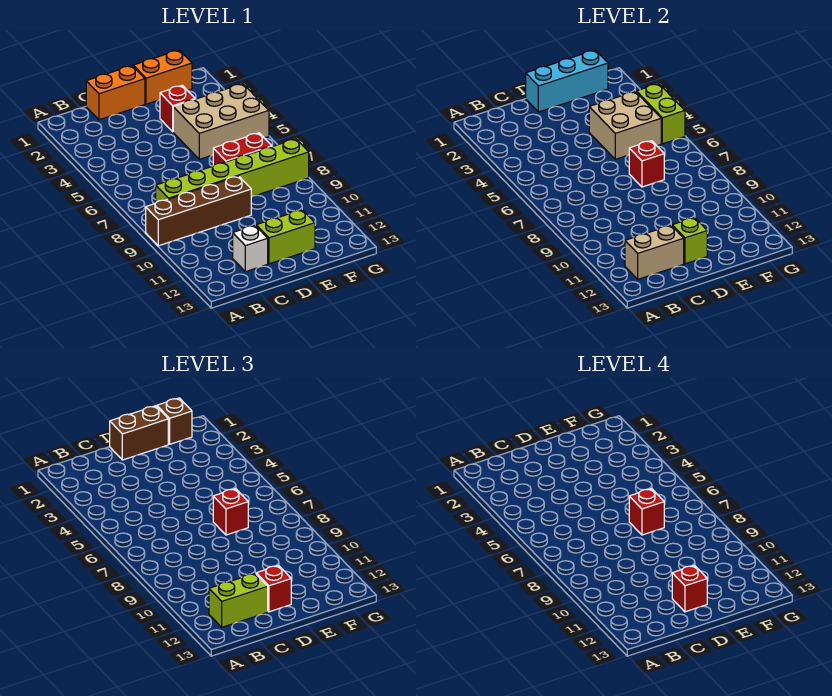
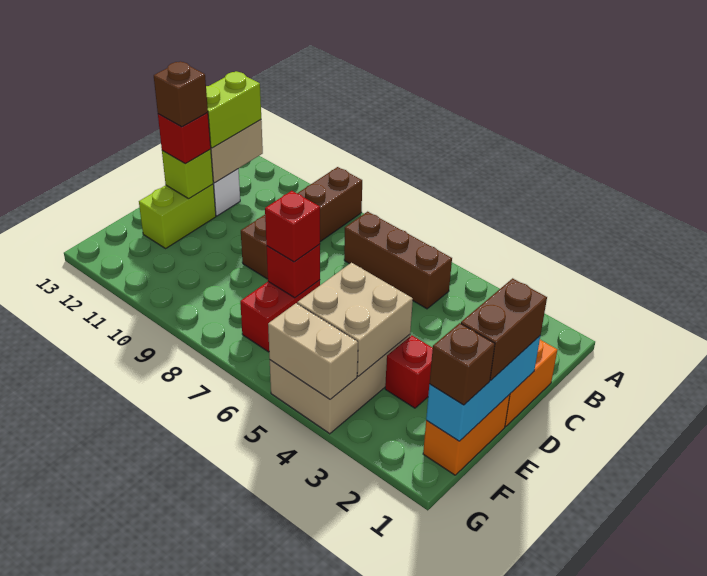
none -> brown brick B5:B7 level 1
lime brick B8:G8 level 1 -> none
red brick D12 level 4 -> brown brick D12 level 4
red brick E7 level 4 -> none
lime brick G4:G5 level 2 -> tan brick G4:G5 level 2

